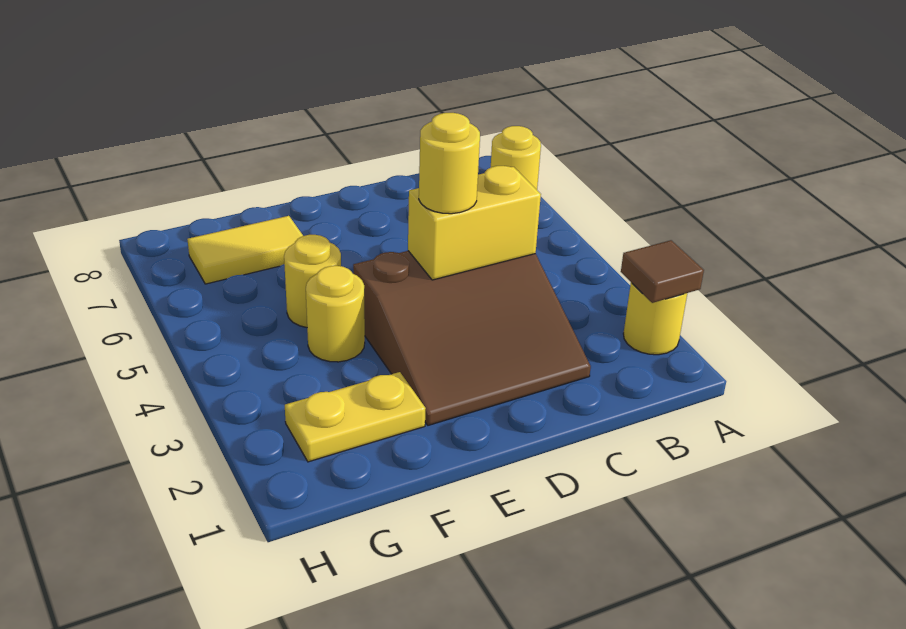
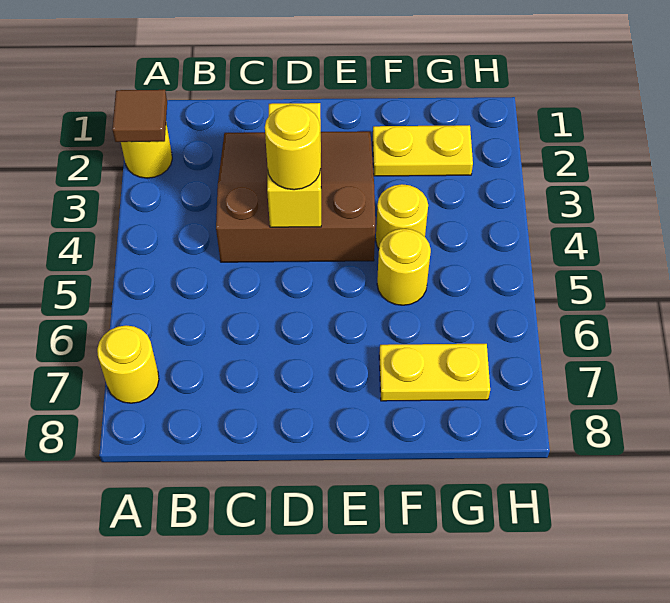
yellow brick C4:D4 level 2 -> yellow brick D3:D4 level 2
yellow tile F7:G7 level 1 -> yellow plate F7:G7 level 1

